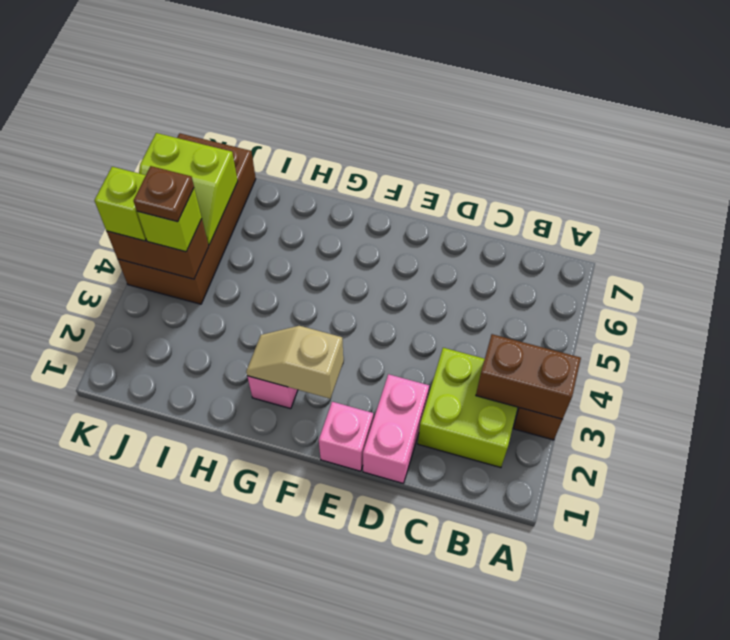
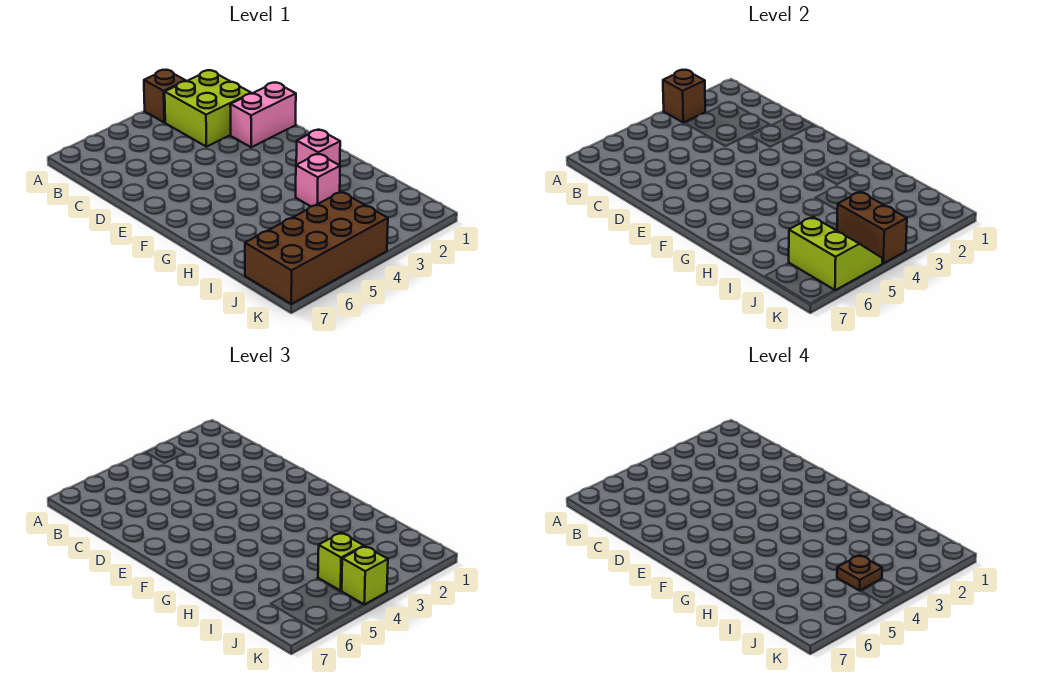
brown brick A3:B3 level 2 -> brown brick A3 level 2
pink brick E1 level 1 -> pink brick H3 level 1
tan slope F2:G2 level 2 top F -> none

